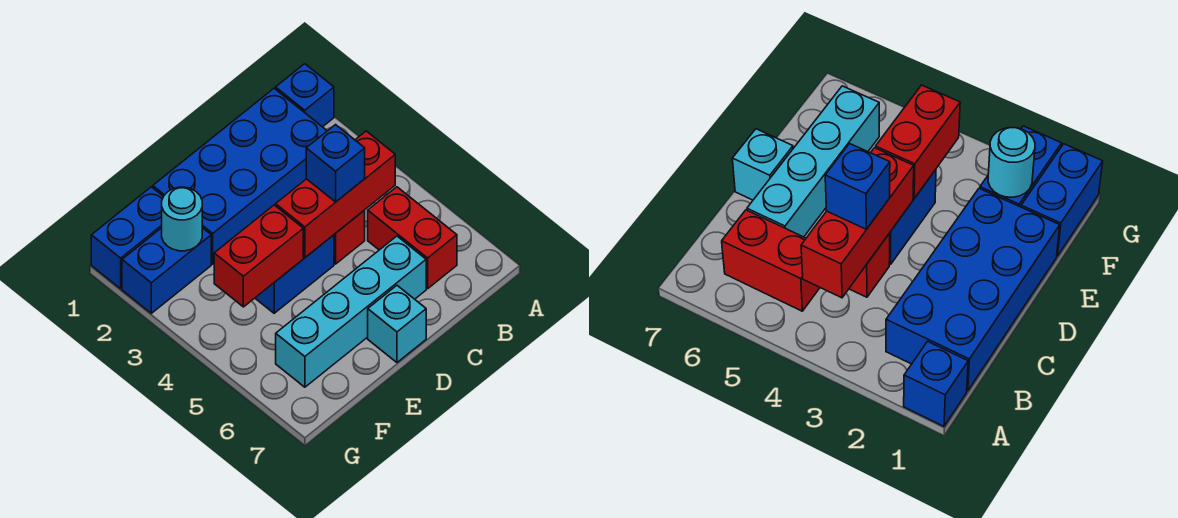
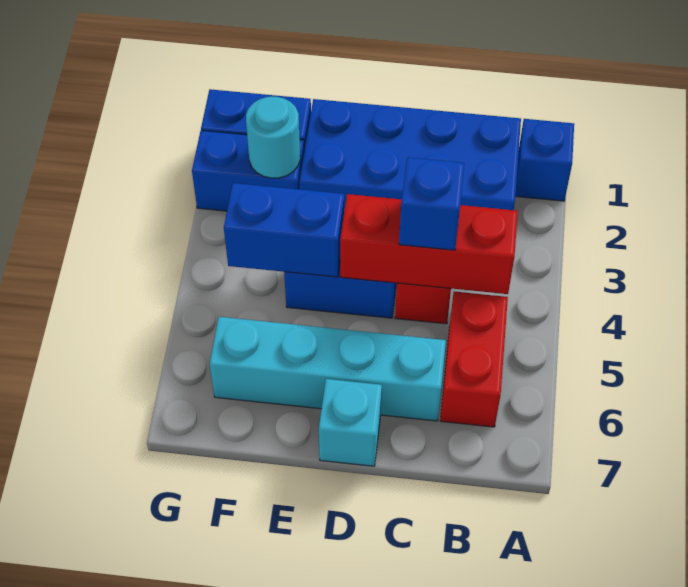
red brick E4:F4 level 2 -> blue brick E4:F4 level 2

